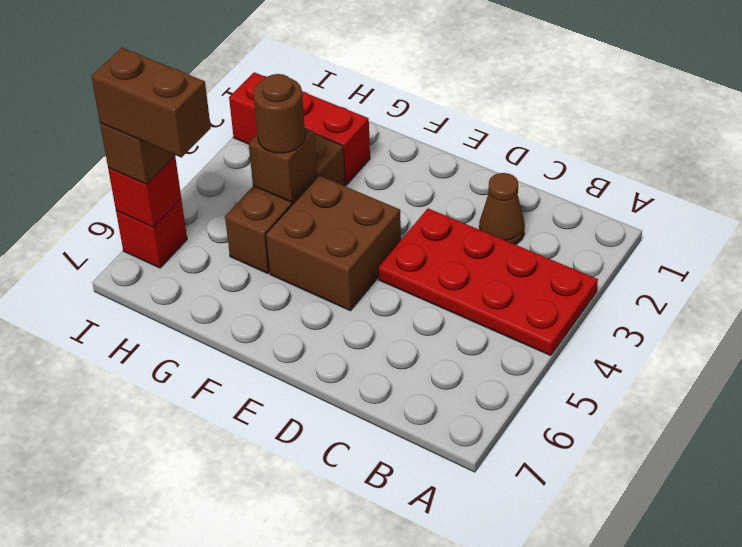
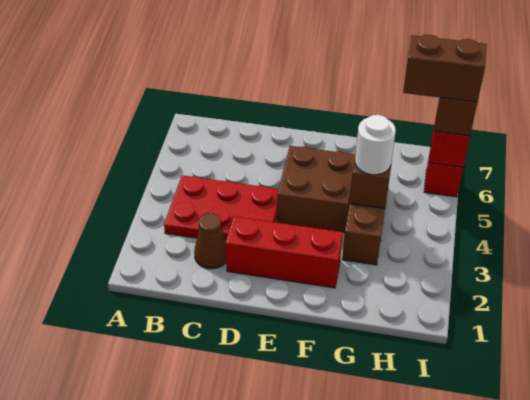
red plate A3:D4 level 1 -> red plate B3:D4 level 1
red brick G2:I2 level 1 -> red brick D2:F2 level 1
brown round brick G4 level 3 -> white round brick G4 level 3

